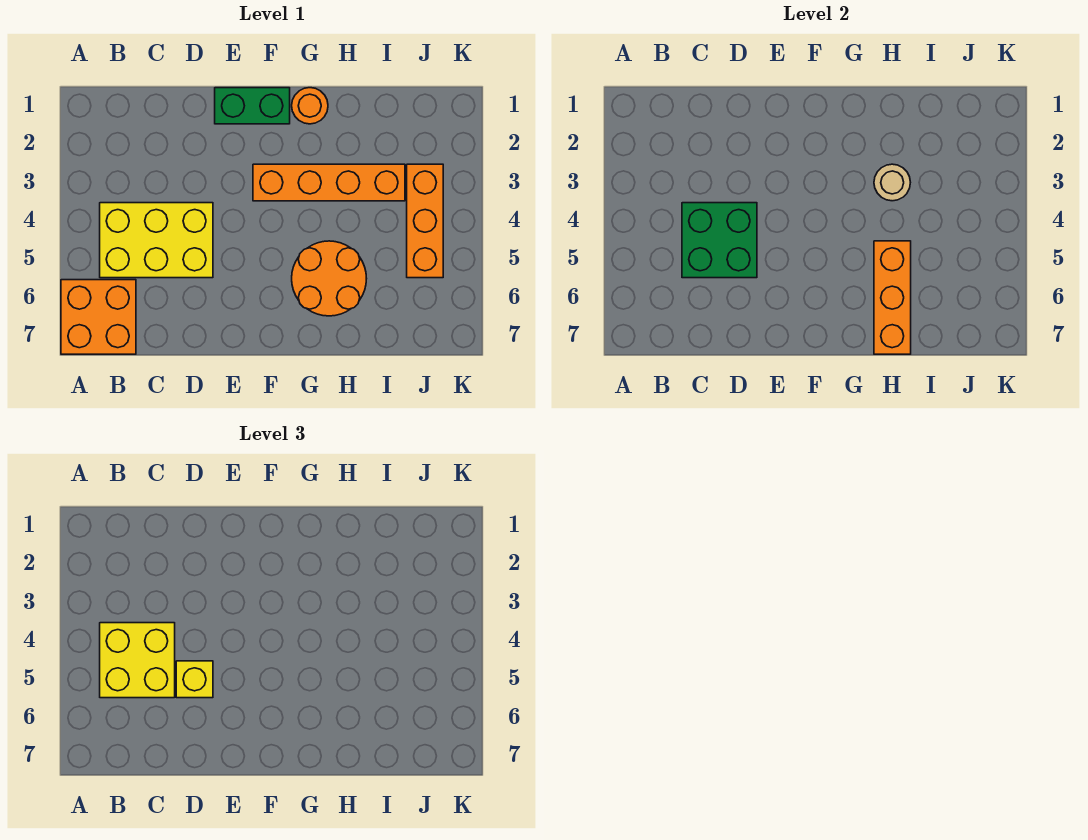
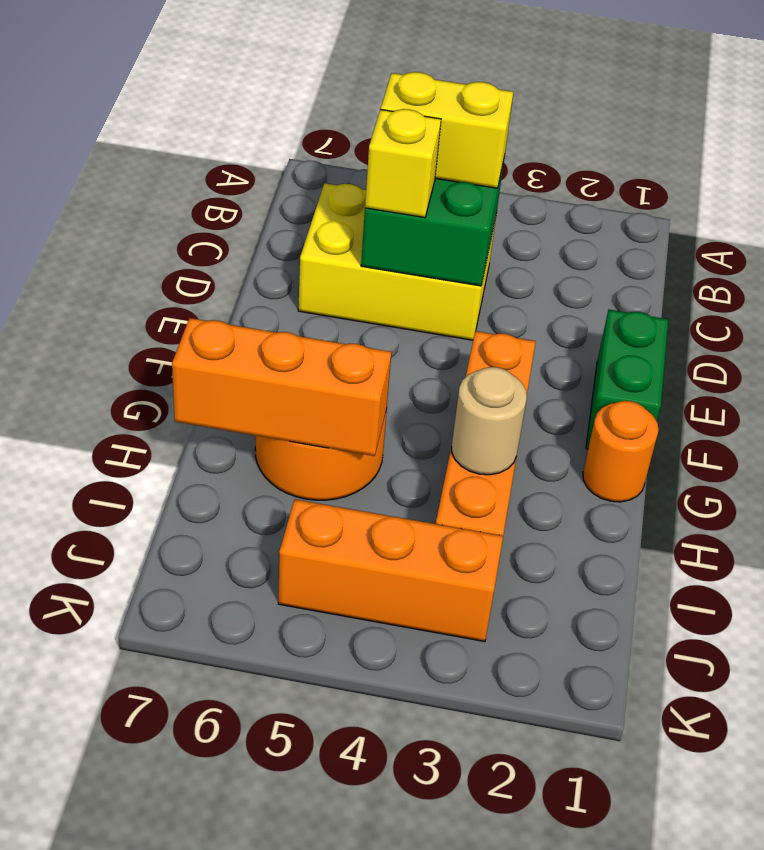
orange brick A6:B7 level 1 -> none
yellow brick B4:D5 level 1 -> yellow brick C4:D6 level 1
yellow brick B4:C5 level 3 -> yellow brick C4:C5 level 3

